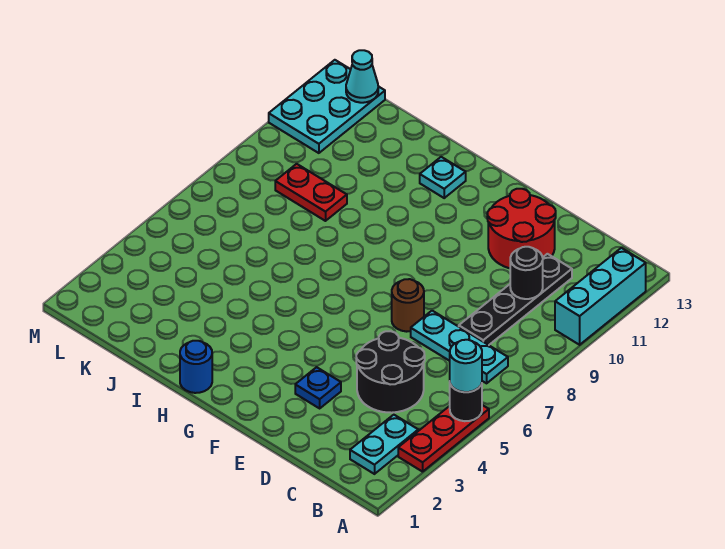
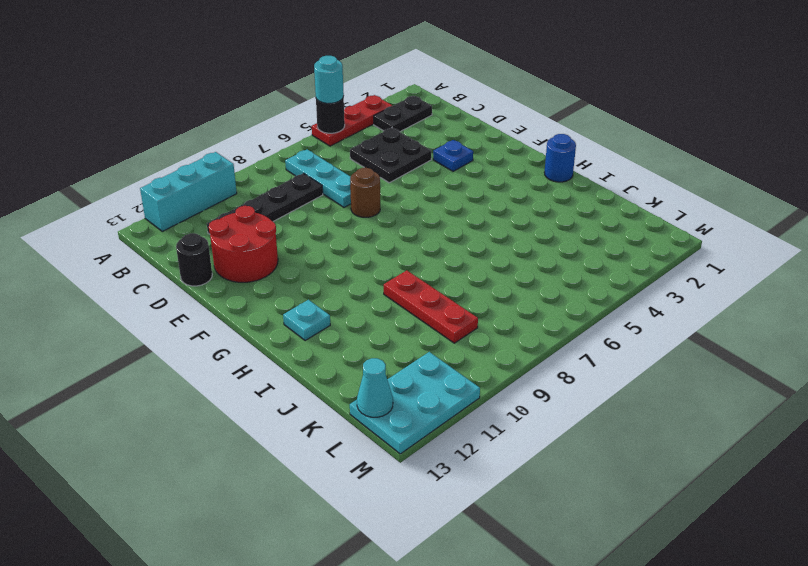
cyan plate B2:B3 level 1 -> black plate B2:B3 level 1
black round brick C4:D5 level 1 -> black plate C4:D5 level 1
black round brick C10 level 2 -> black round brick D13 level 1
red plate J9:K9 level 1 -> red plate I9:K9 level 1

